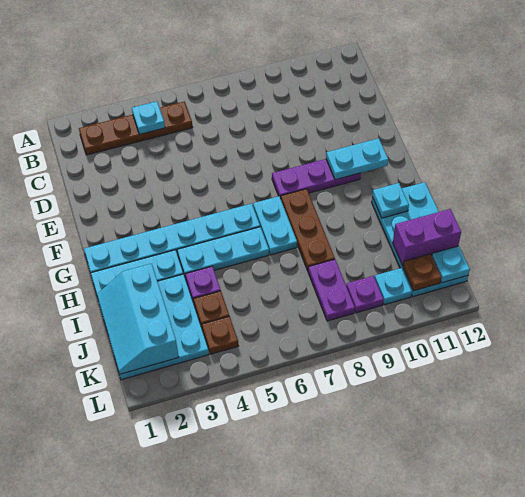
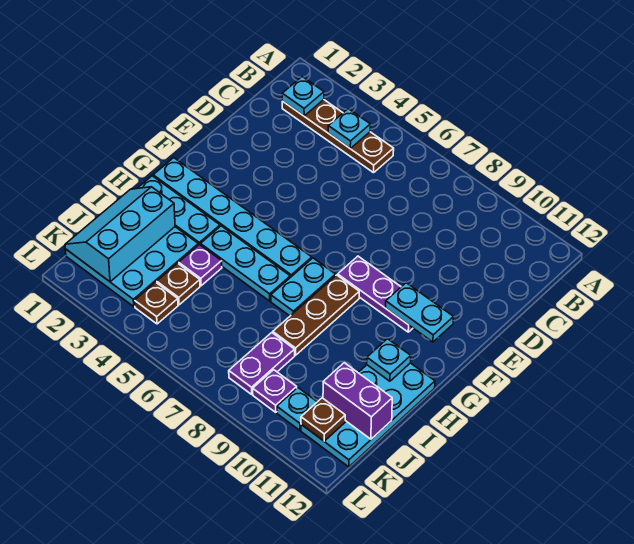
cyan plate K12 level 2 -> cyan plate B2 level 2

